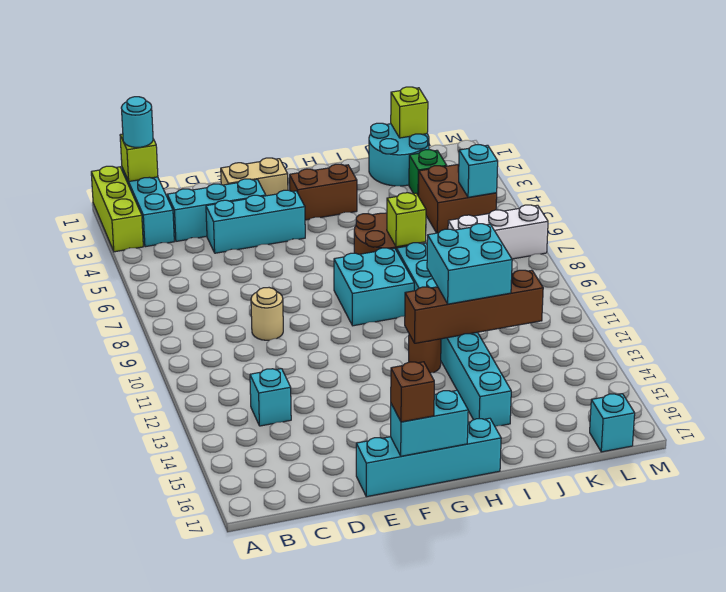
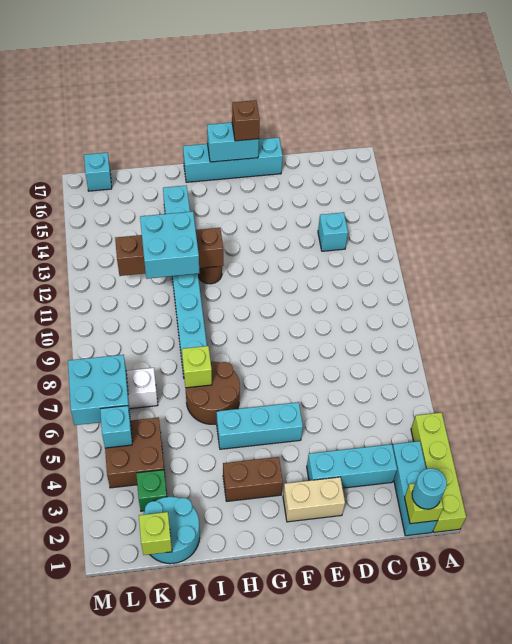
lime brick A1:A3 level 1 -> lime brick A1:A4 level 1
cyan brick D4:F4 level 1 -> cyan brick F5:H5 level 1
tan round brick D9 level 1 -> none
cyan brick G8:H9 level 1 -> cyan brick L6:M7 level 2

